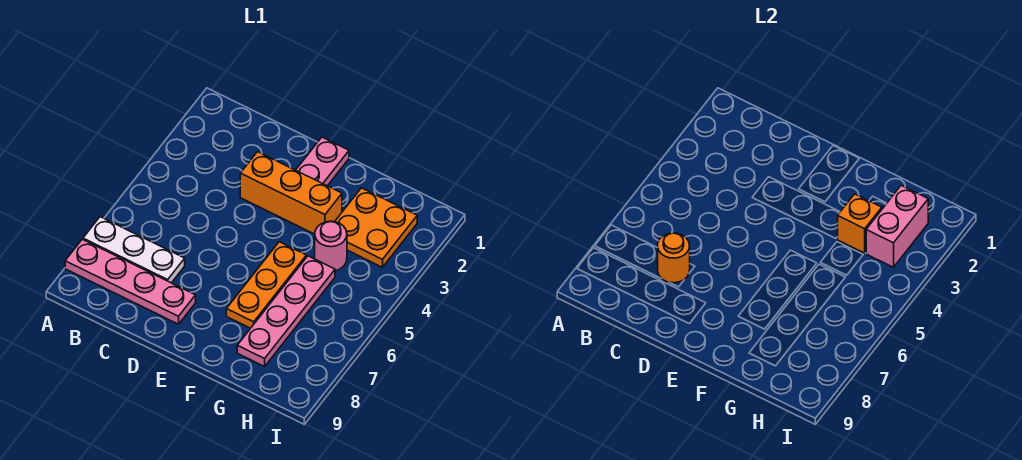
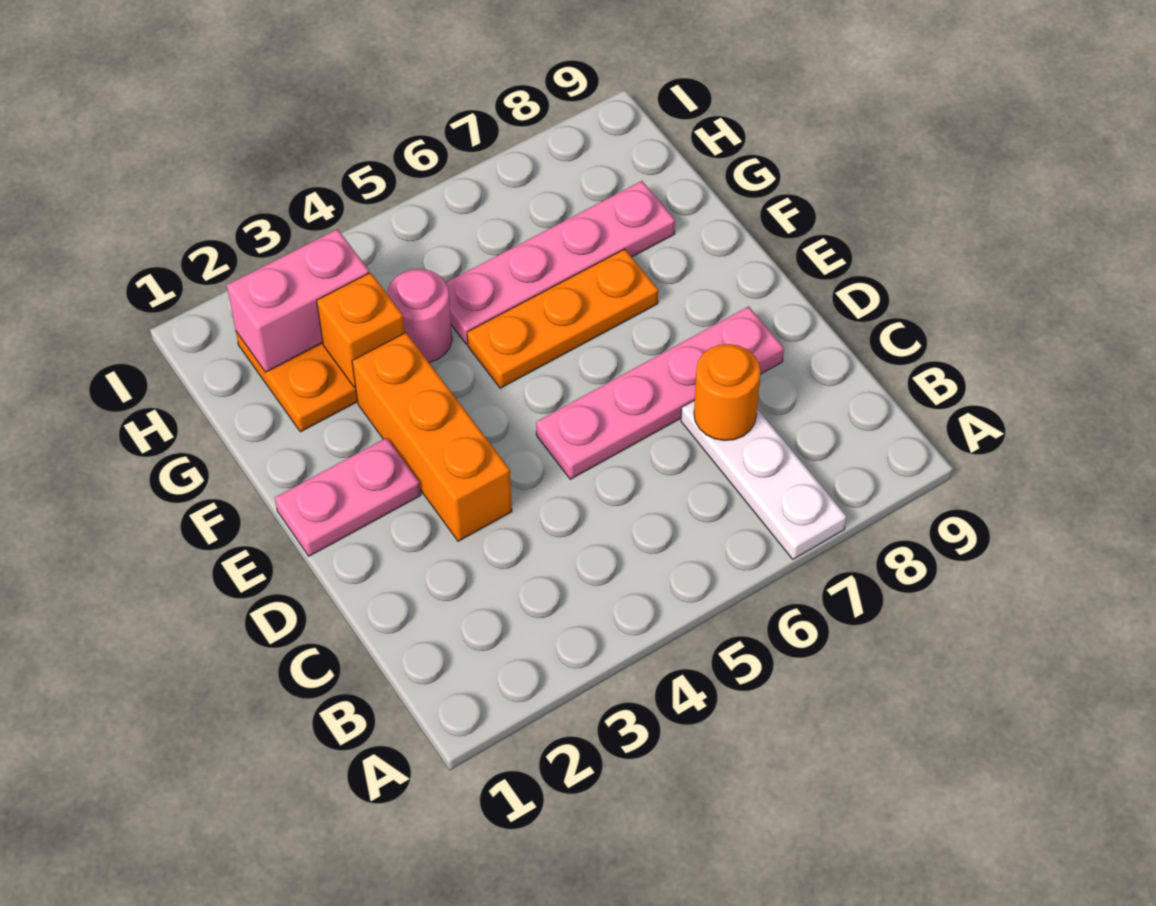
pink plate A8:D8 level 1 -> pink plate D5:D8 level 1

